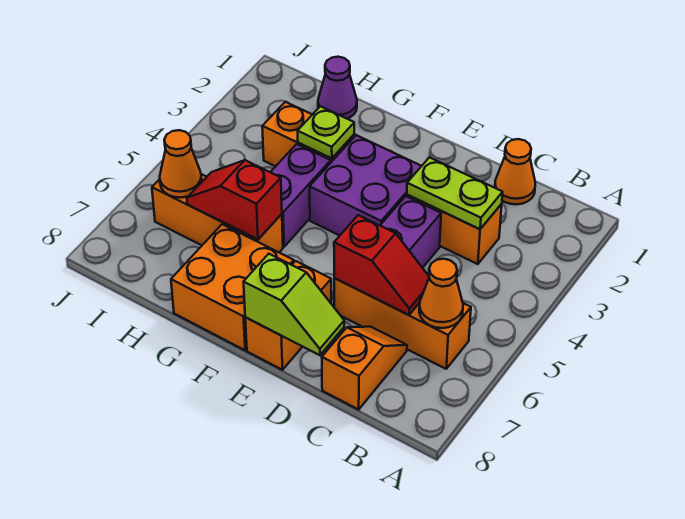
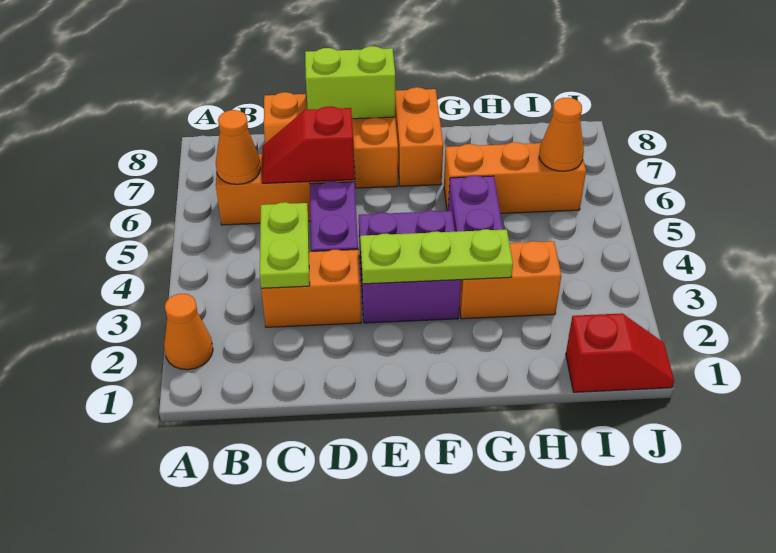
orange cone C1 level 1 -> orange cone A2 level 1
lime plate C3:D3 level 2 -> lime plate C3:C4 level 2
lime slope D8:E8 level 2 top E -> lime brick D8:E8 level 2
orange brick F7:G8 level 1 -> orange brick F7:F8 level 1
lime plate G3 level 2 -> lime plate E3:G3 level 2
red slope G6:H6 level 2 top G -> red slope I1:J1 level 1 top I
purple cone H1 level 1 -> none

